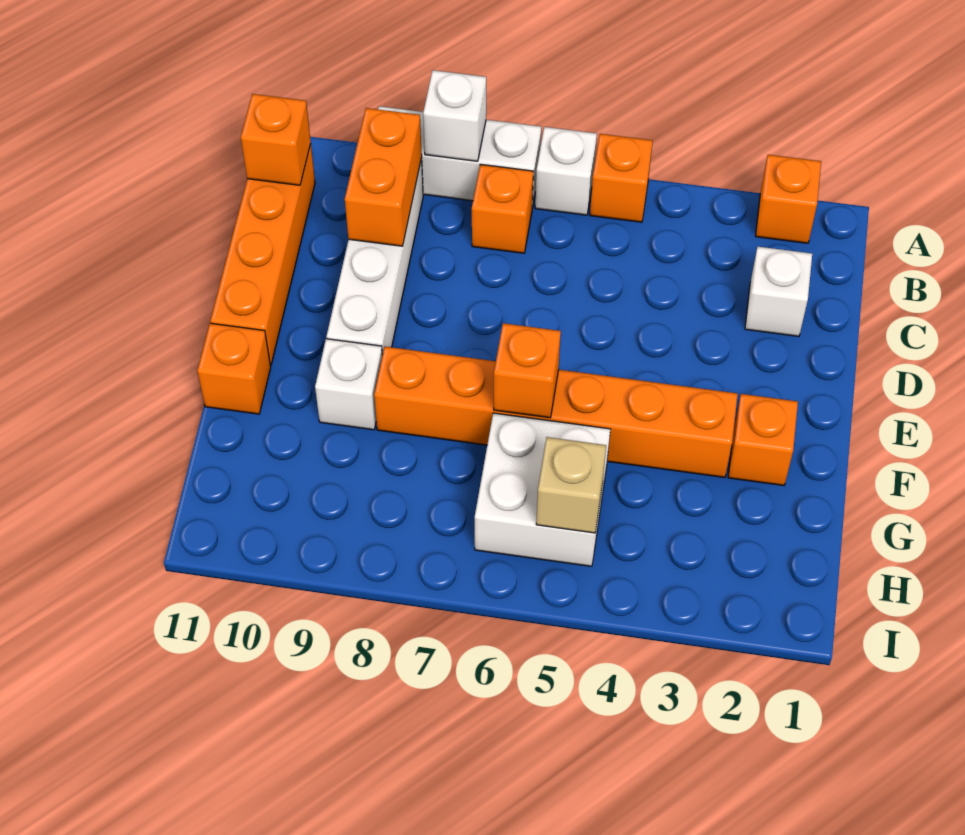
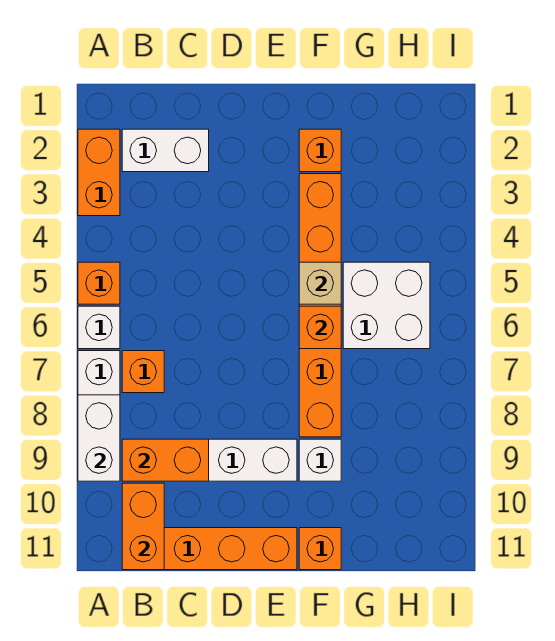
orange brick A2 level 1 -> orange brick A2:A3 level 1
white brick A8 level 2 -> white brick A8:A9 level 2
orange brick B11 level 2 -> orange brick B10:B11 level 2
white brick C2 level 1 -> white brick B2:C2 level 1
tan brick H5 level 2 -> tan brick F5 level 2

